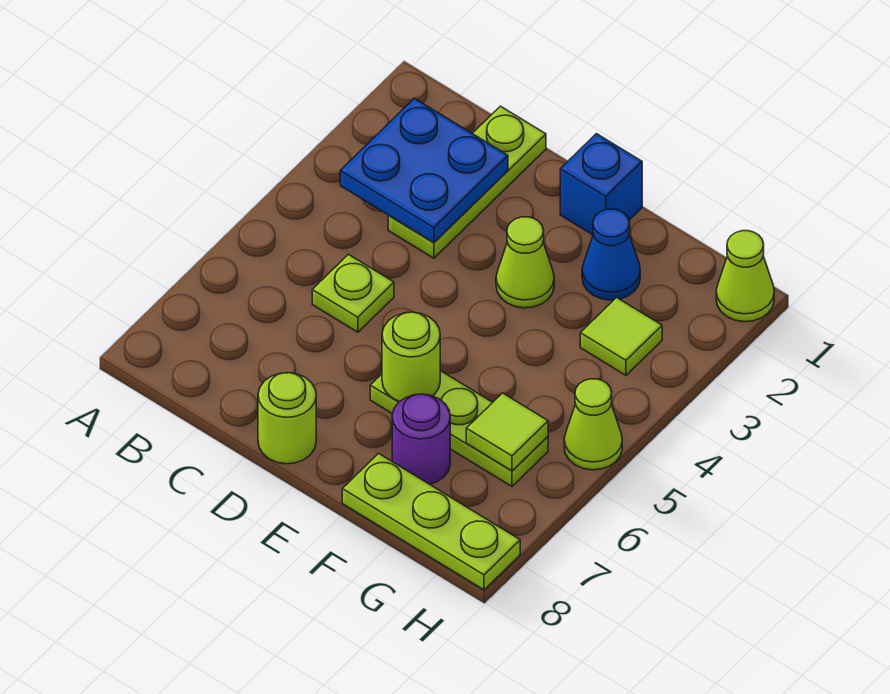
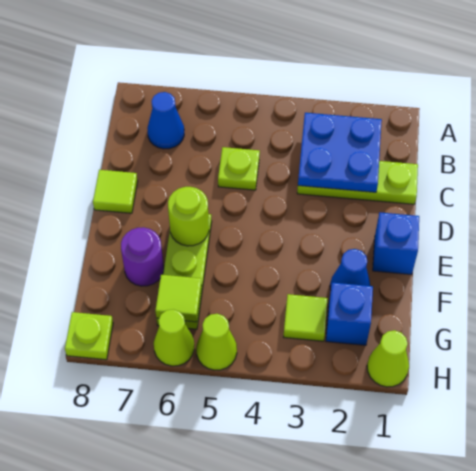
none -> blue cone B7 level 1
lime round brick D8 level 1 -> lime tile D8 level 1
lime cone E3 level 1 -> lime cone H6 level 1
lime plate F8:H8 level 1 -> lime plate H8 level 1
none -> blue brick G2 level 1

